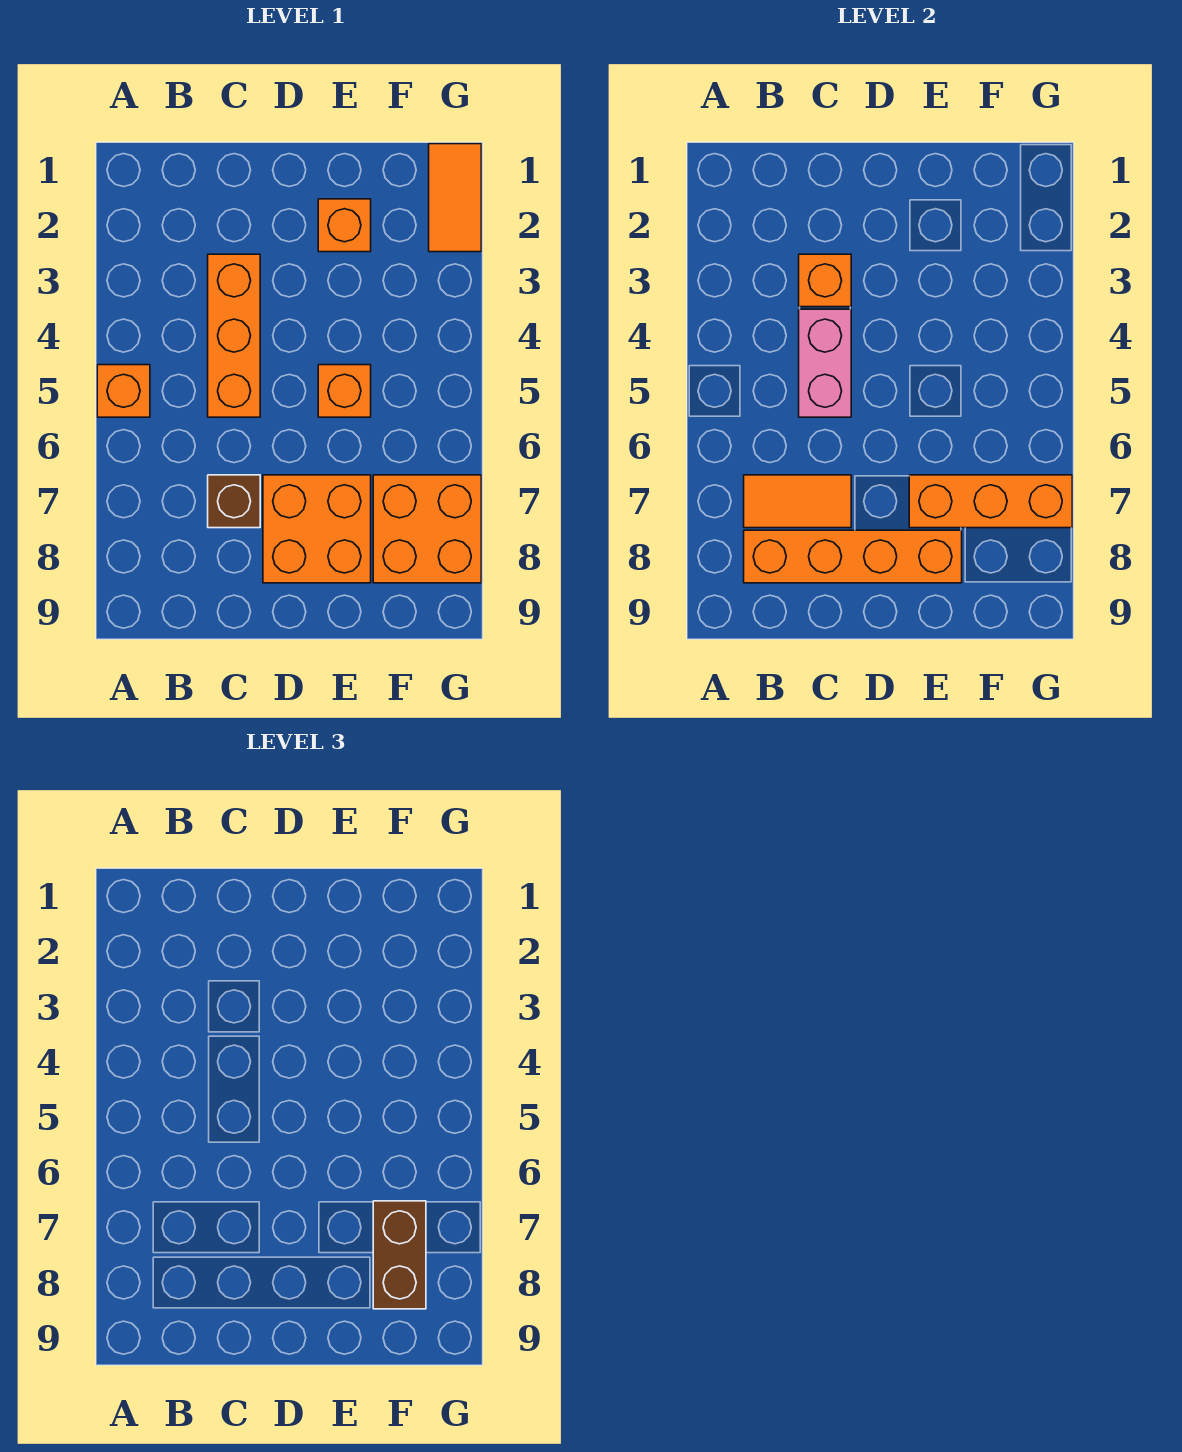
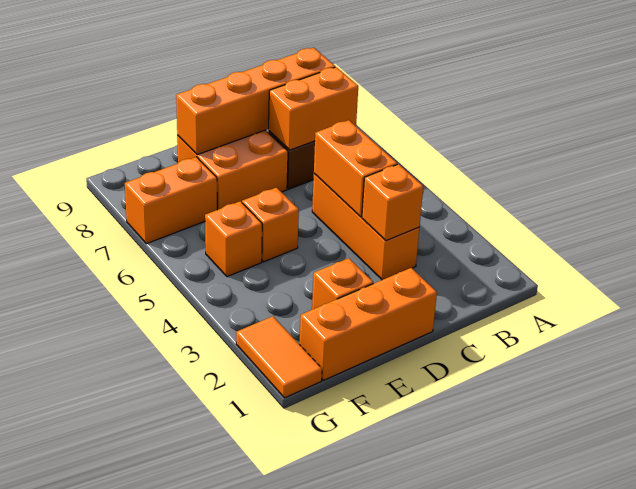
orange brick A5 level 1 -> orange brick F5 level 1
orange tile B7:C7 level 2 -> orange brick B7:C7 level 2
pink brick C4:C5 level 2 -> orange brick C4:C5 level 2
orange brick E7:G7 level 2 -> orange brick D1:F1 level 1
orange brick F7:G8 level 1 -> orange brick F7:G7 level 1
brown brick F7:F8 level 3 -> none

